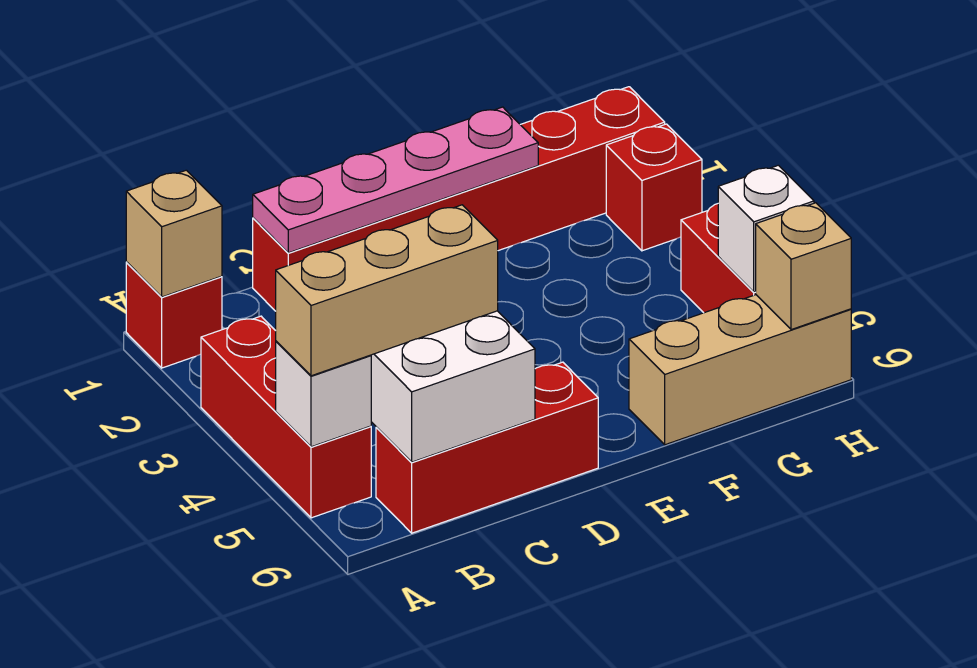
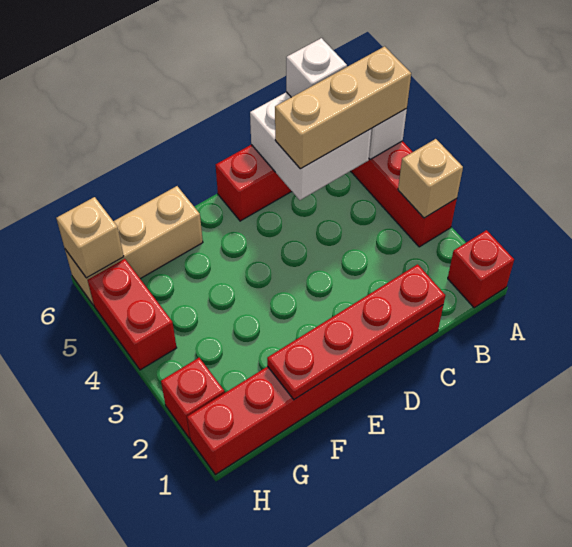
tan brick A1 level 2 -> tan brick A3 level 2
pink plate C1:F1 level 2 -> red plate C1:F1 level 2
white brick H5 level 2 -> white brick B6 level 3

